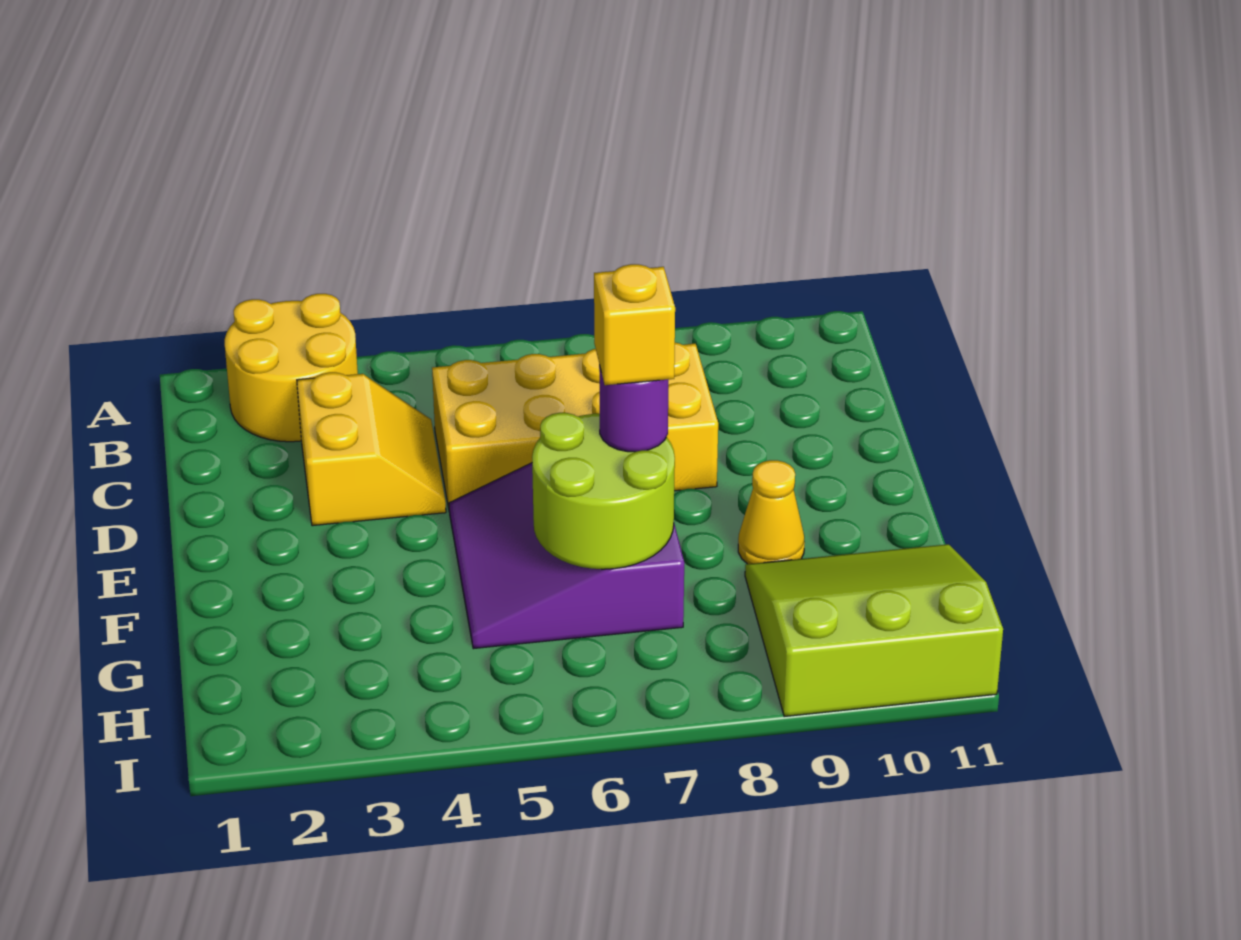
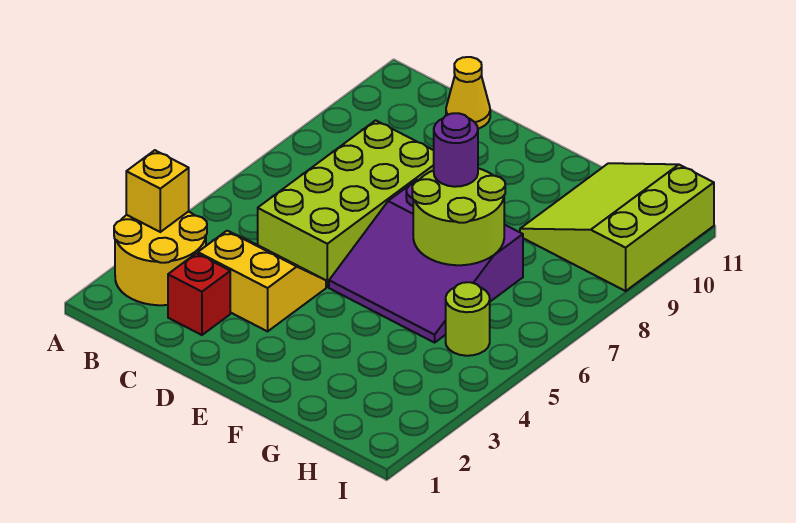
none -> red brick C2 level 1
yellow brick C5:D8 level 1 -> lime brick C5:D8 level 1
yellow brick F7 level 4 -> yellow brick A3 level 2
yellow cone F9 level 1 -> yellow cone C11 level 1
none -> lime round brick H5 level 1

